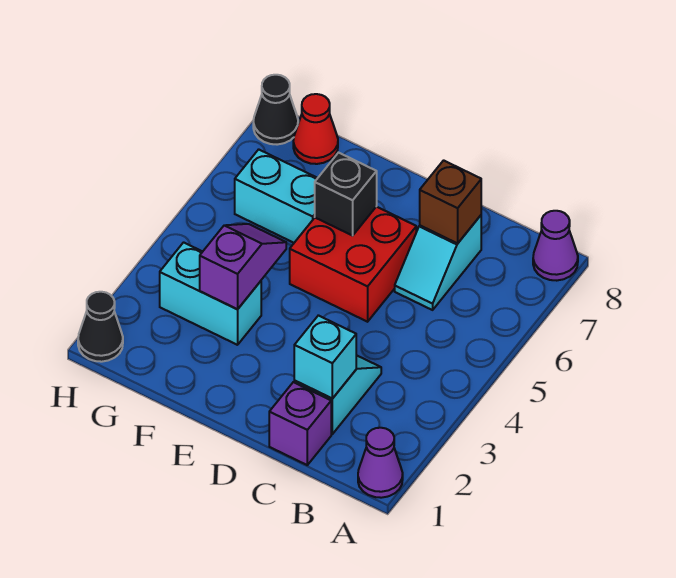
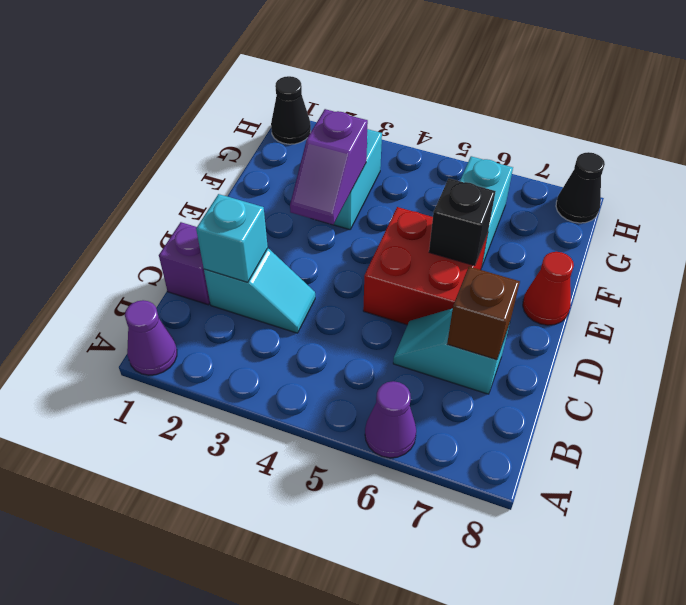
purple cone A8 level 1 -> purple cone A6 level 1
purple slope F3:F4 level 2 top 3 -> purple slope E3:F3 level 2 top F
red cone G8 level 1 -> red cone E8 level 1

